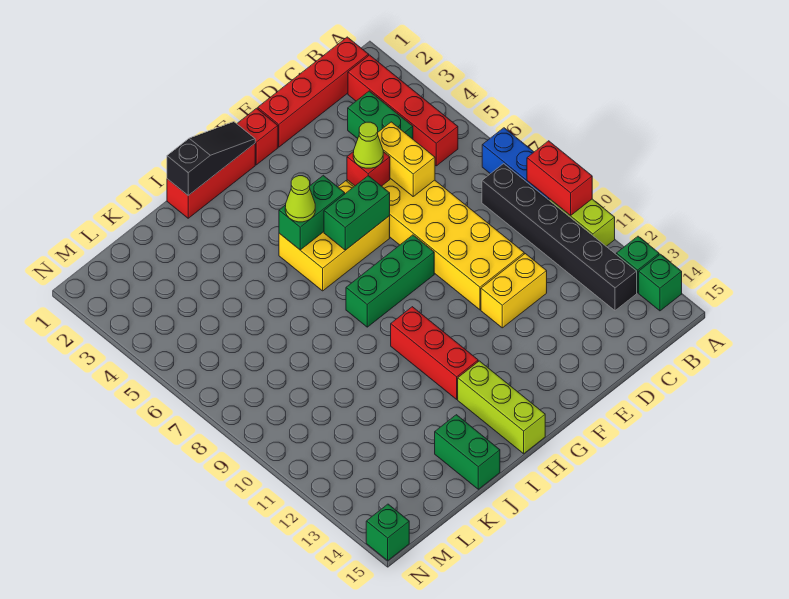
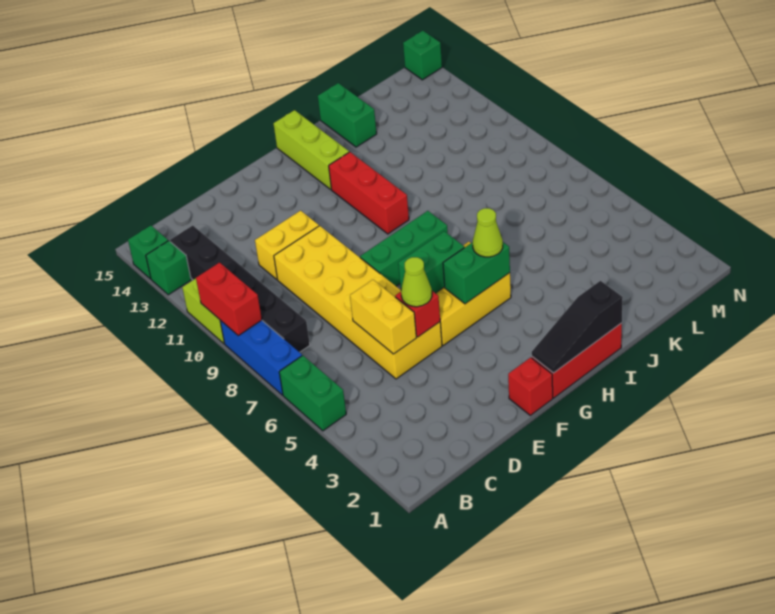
red brick B1:E1 level 1 -> none
red brick B2:B5 level 1 -> none
green brick C3:C4 level 1 -> green brick A5:A6 level 1

